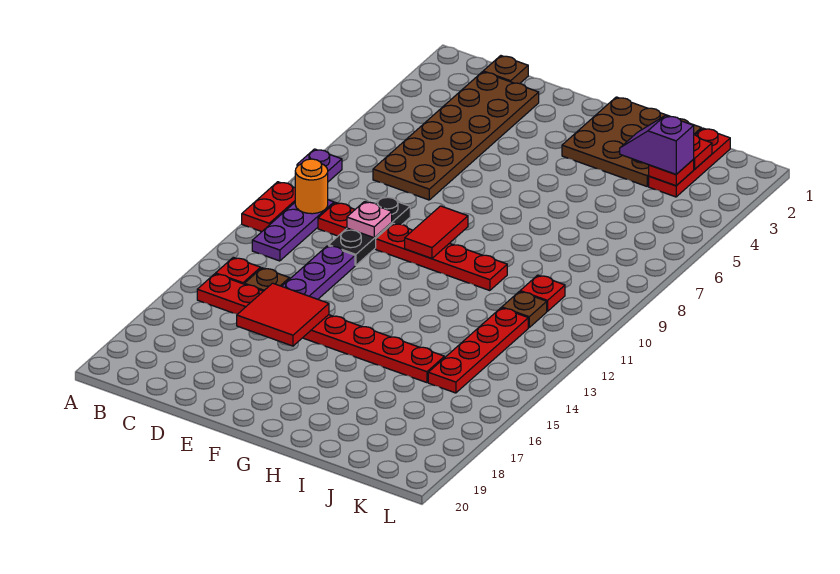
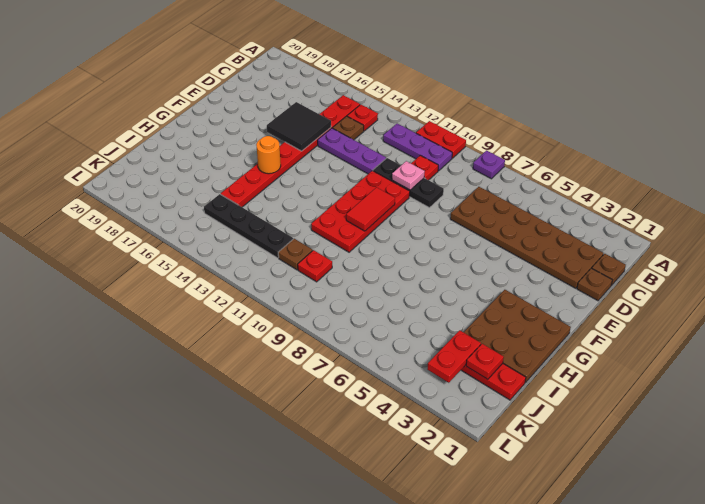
orange round brick B10 level 2 -> orange round brick G15 level 2
none -> brown plate D1 level 1
red tile D15:E16 level 2 -> black tile D15:E16 level 2
red plate E10:H10 level 1 -> red plate E10:H11 level 1
red tile F9:F10 level 2 -> red tile F10:G10 level 2
purple slope I3:J3 level 3 top J -> none
red plate J3 level 2 -> red plate J3:K3 level 2
red plate J12:J15 level 1 -> black plate J12:J15 level 1

